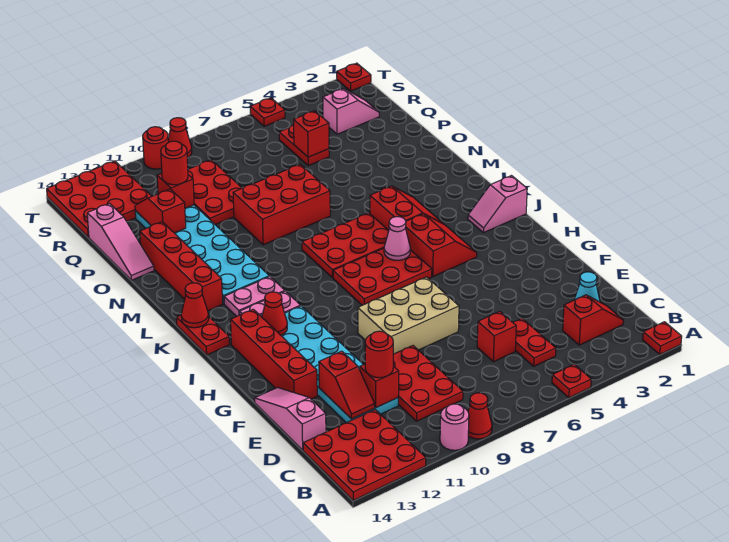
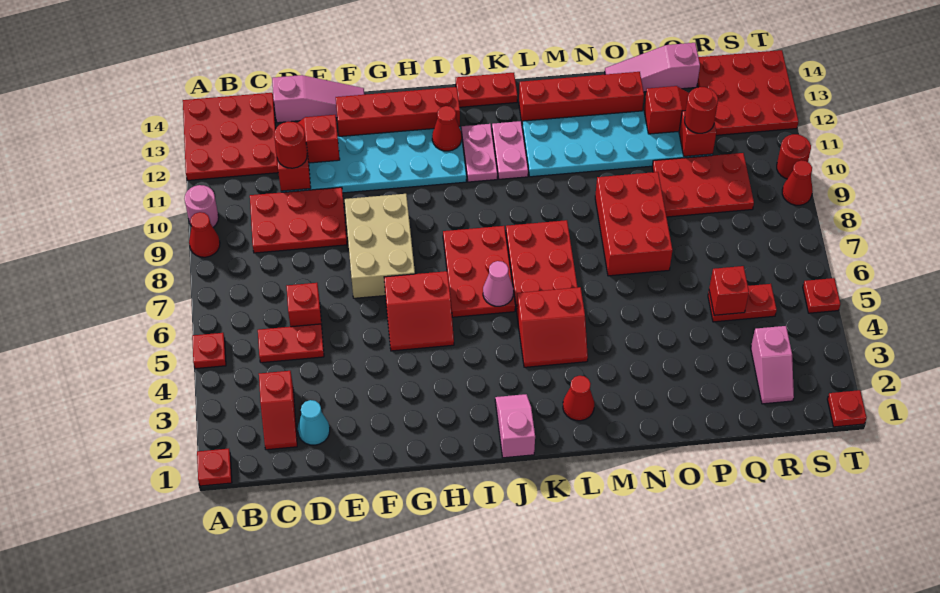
red slope I4:J5 level 1 top 5 -> red slope G5:H6 level 1 top 6
red cone K14 level 2 -> red cone L2 level 1

